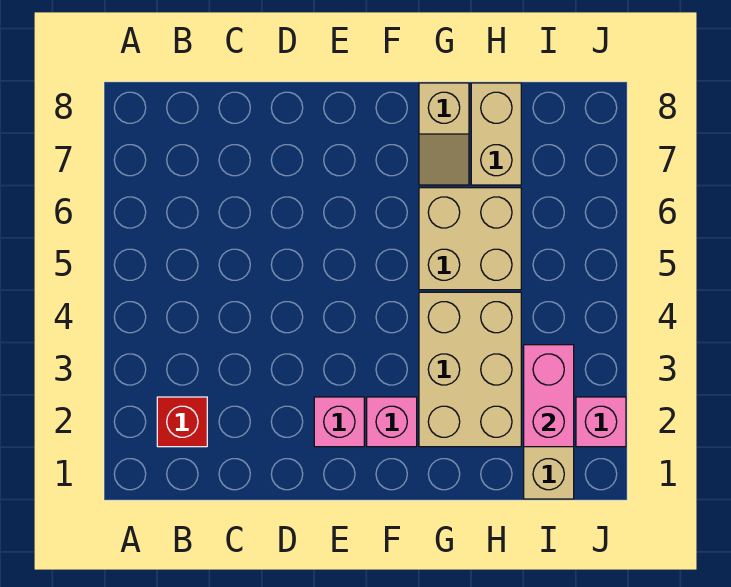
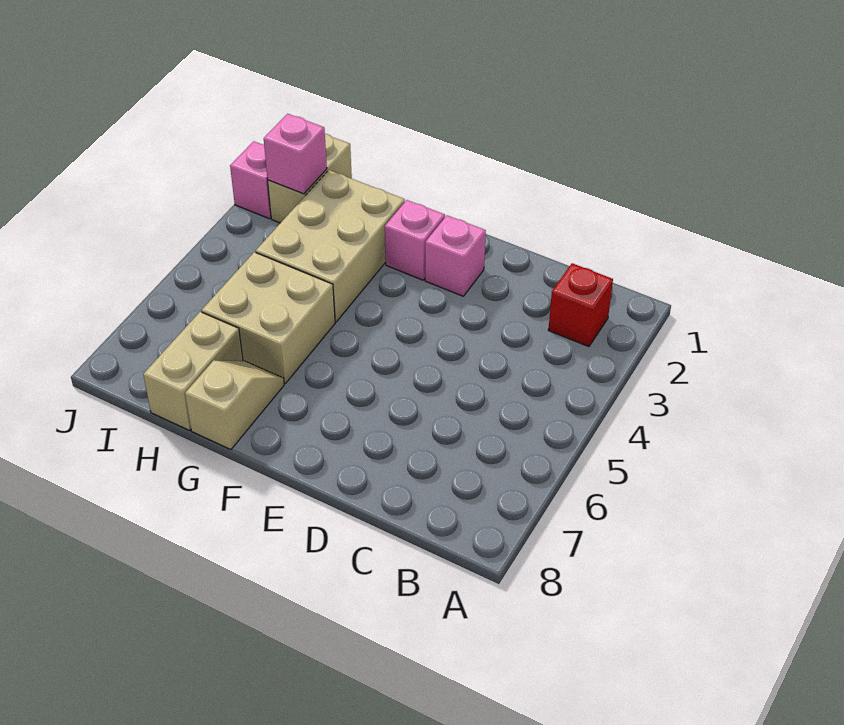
pink brick I2:I3 level 2 -> pink brick I2 level 2

